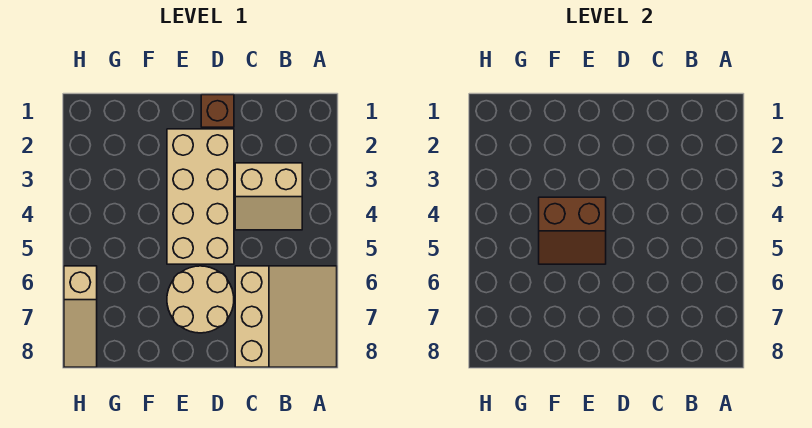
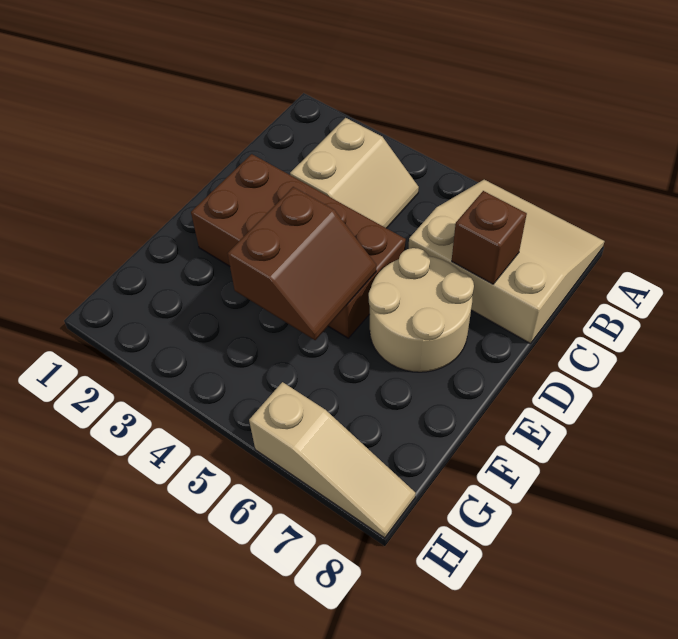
brown brick D1 level 1 -> brown brick C7 level 2
tan brick D2:E5 level 1 -> brown brick D2:E5 level 1

